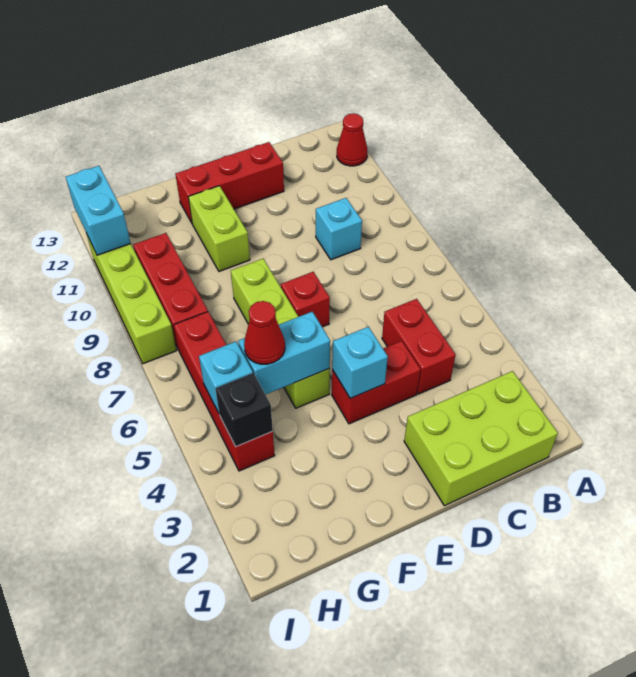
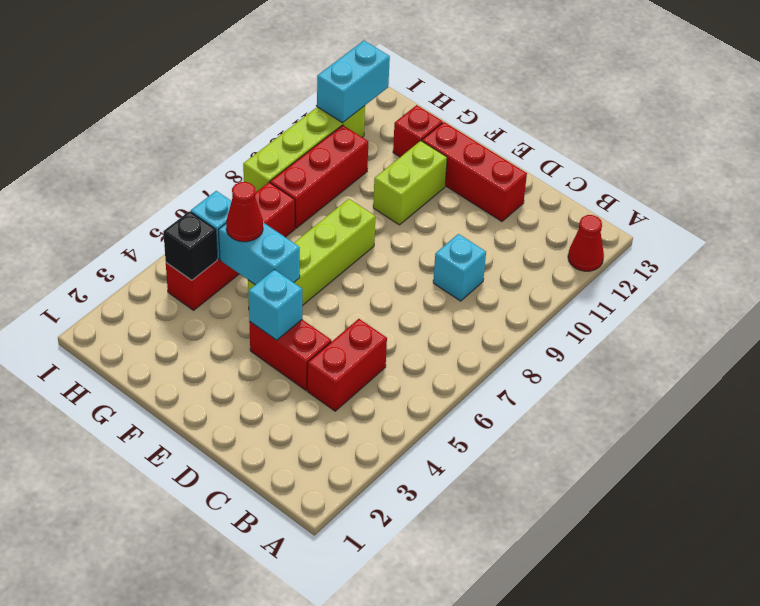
lime brick B1:D2 level 1 -> none
red brick E7 level 1 -> red brick G12 level 1

